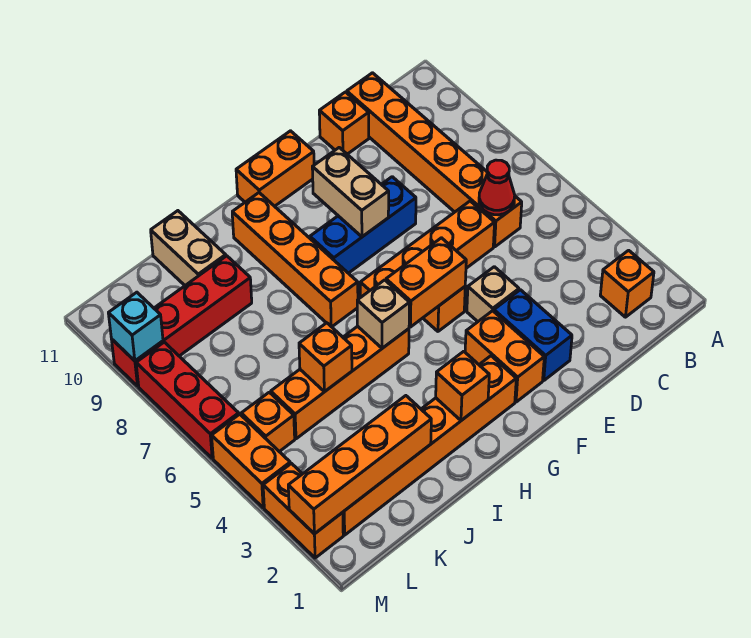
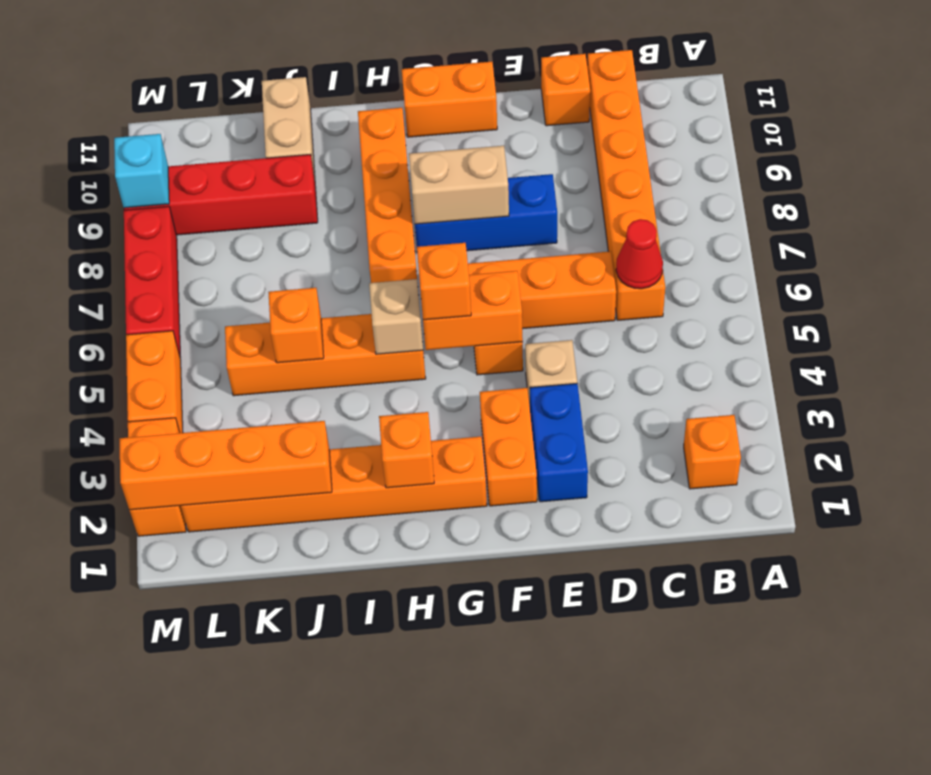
tan brick F8:F9 level 2 -> tan brick F8:G8 level 2
orange brick L5 level 1 -> orange brick G5 level 3

